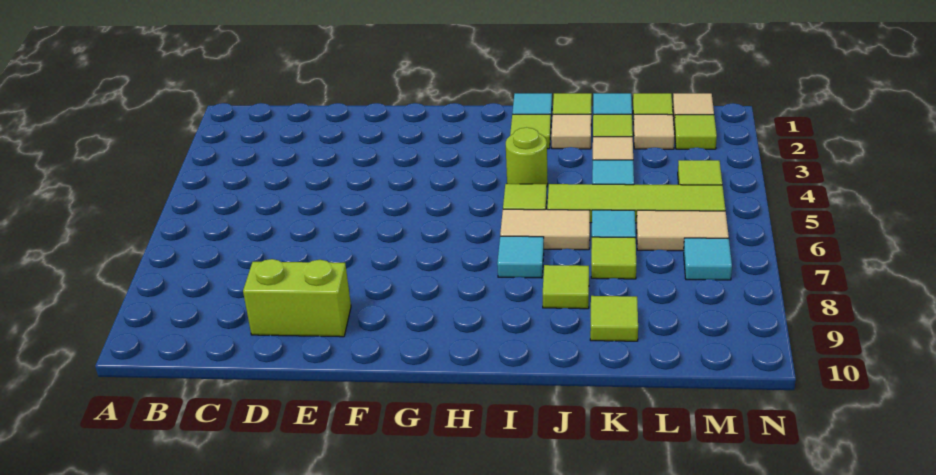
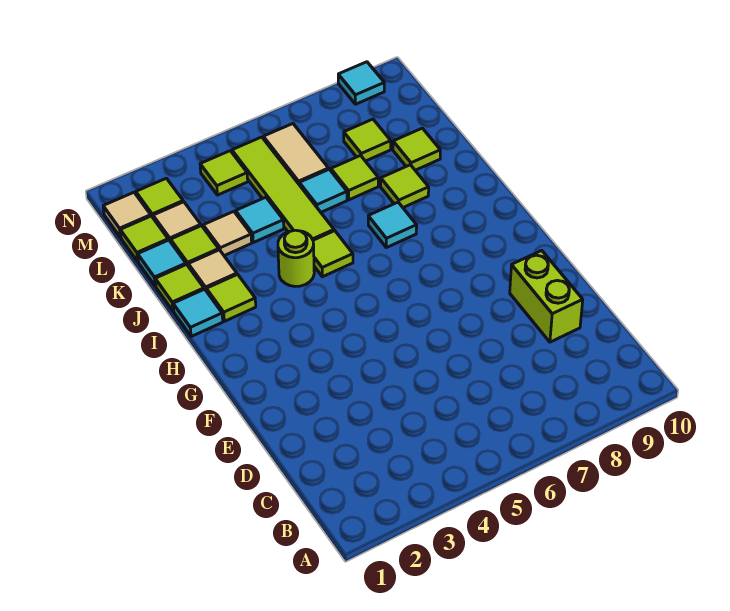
tan tile I6:J6 level 1 -> none
none -> lime tile L8 level 1
cyan tile M7 level 1 -> cyan tile N9 level 1

